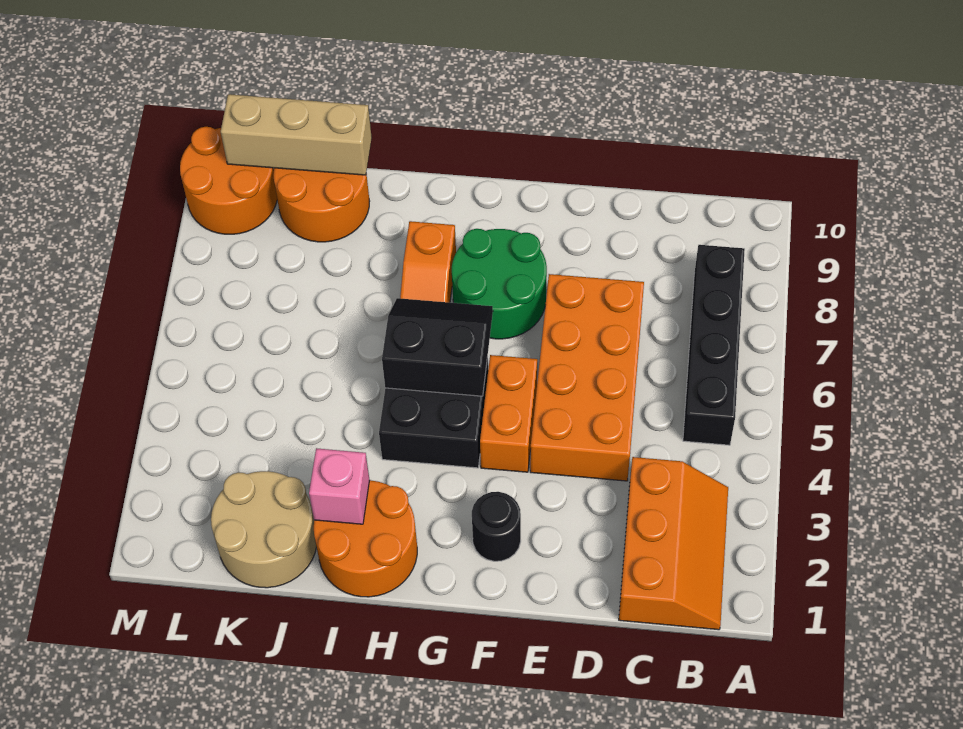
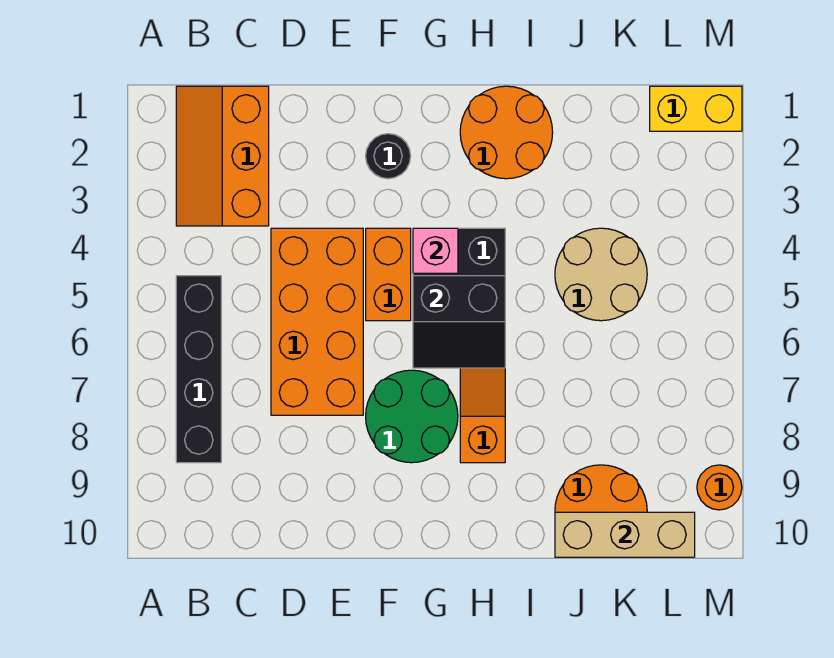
pink brick I2 level 2 -> pink brick G4 level 2
tan round brick J1:K2 level 1 -> tan round brick J4:K5 level 1
none -> yellow brick L1:M1 level 1
orange round brick L9:M10 level 1 -> orange round brick M9 level 1

